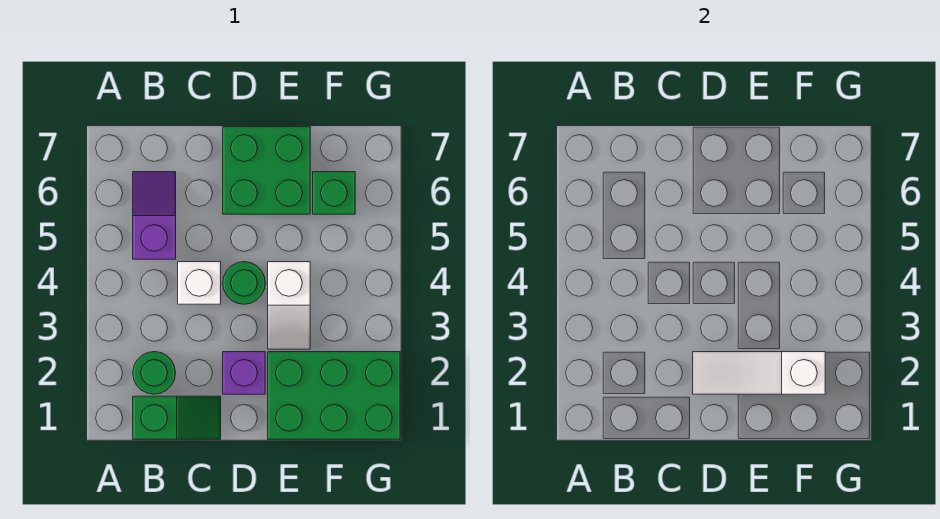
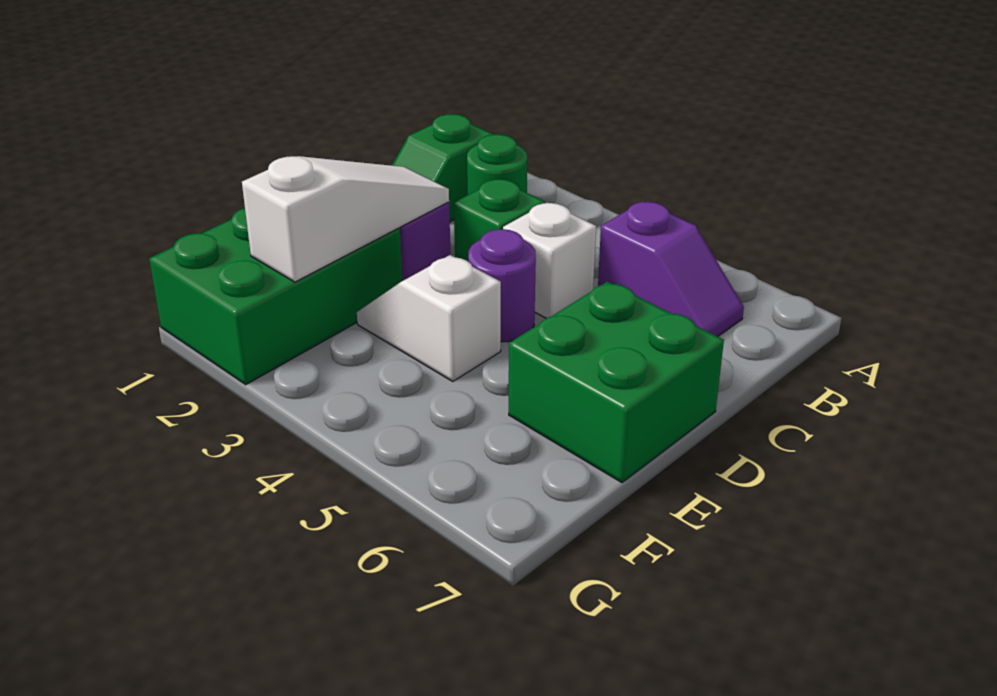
green round brick D4 level 1 -> purple round brick D4 level 1
green brick F6 level 1 -> green brick C3 level 1

